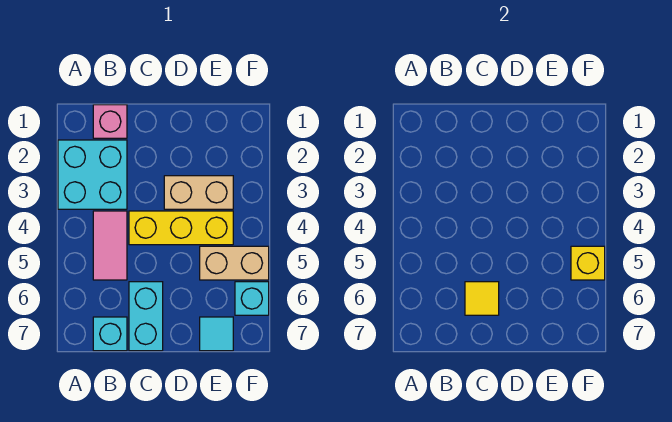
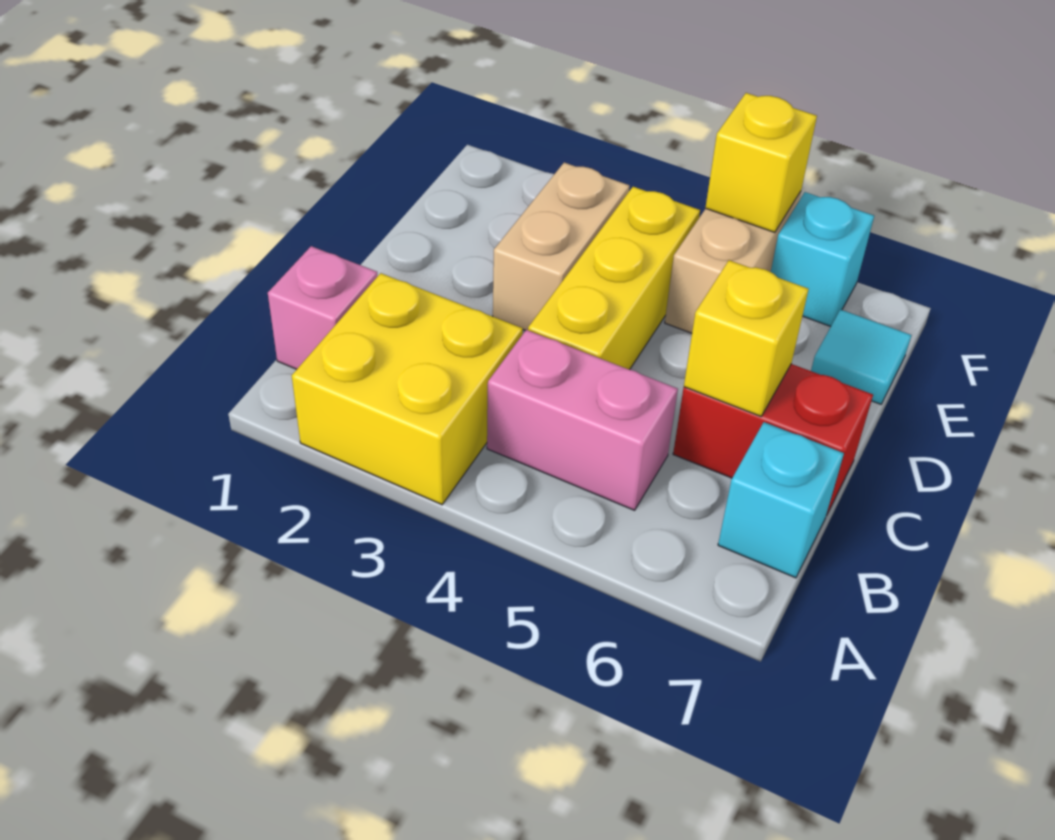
cyan brick A2:B3 level 1 -> yellow brick A2:B3 level 1
pink tile B4:B5 level 1 -> pink brick B4:B5 level 1
cyan brick C6:C7 level 1 -> red brick C6:C7 level 1
yellow tile C6 level 2 -> yellow brick C6 level 2

